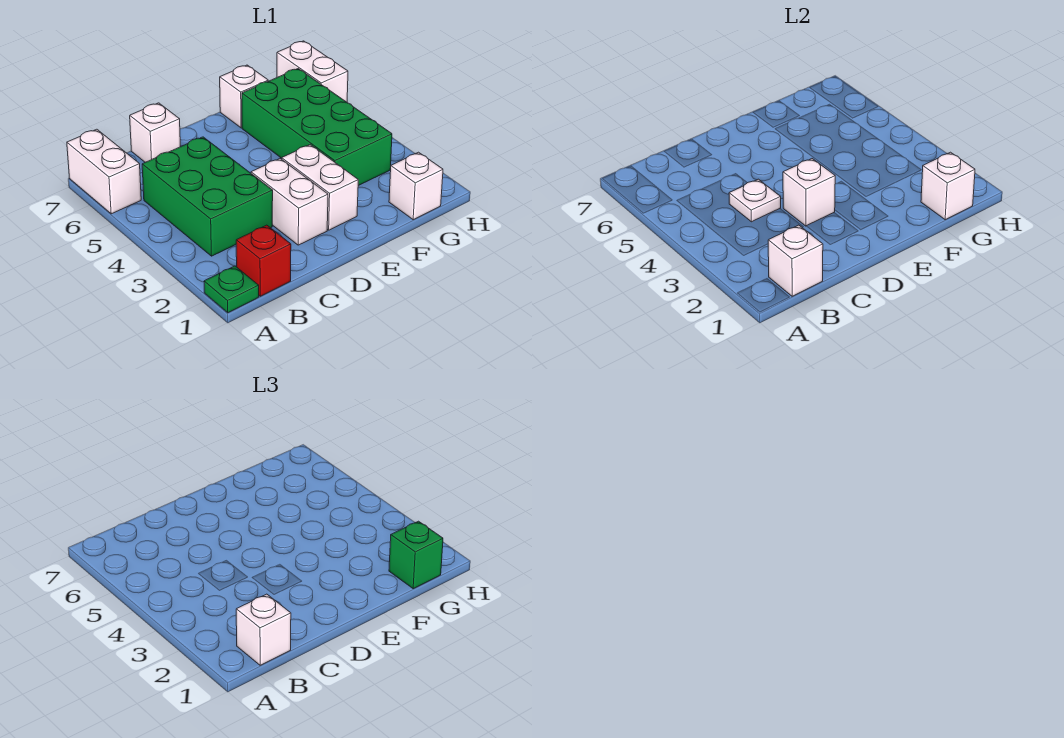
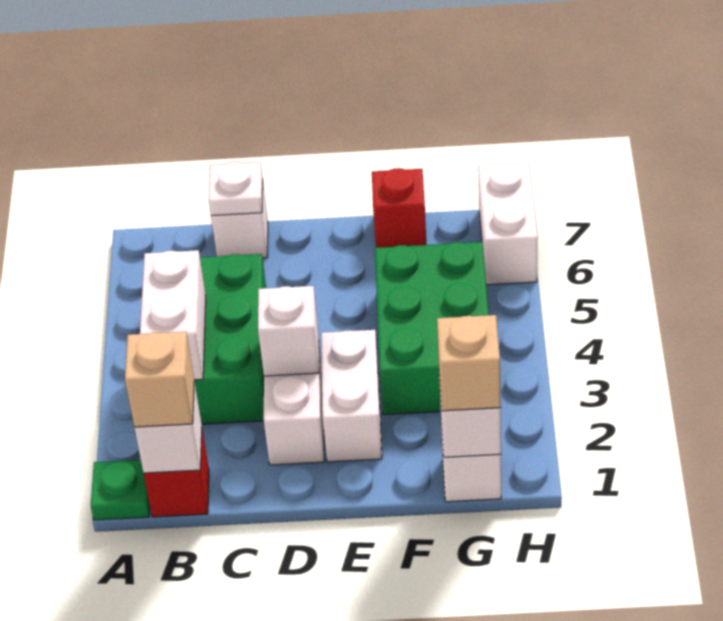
white brick A6:A7 level 1 -> white brick B3:B4 level 2
white brick B1 level 3 -> tan brick B1 level 3
white plate C4 level 2 -> white plate C7 level 2
green brick F3:G6 level 1 -> green brick F3:G5 level 1
white brick F7 level 1 -> red brick F7 level 1
green brick G1 level 3 -> tan brick G1 level 3

